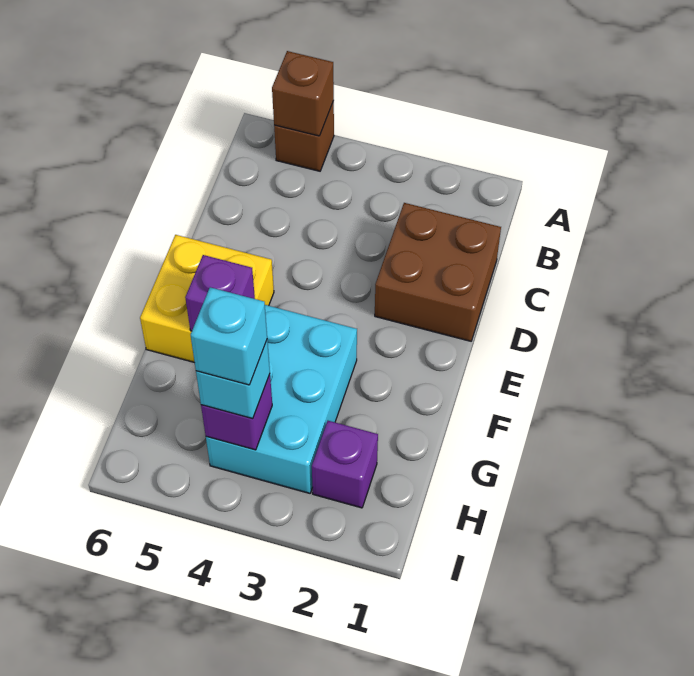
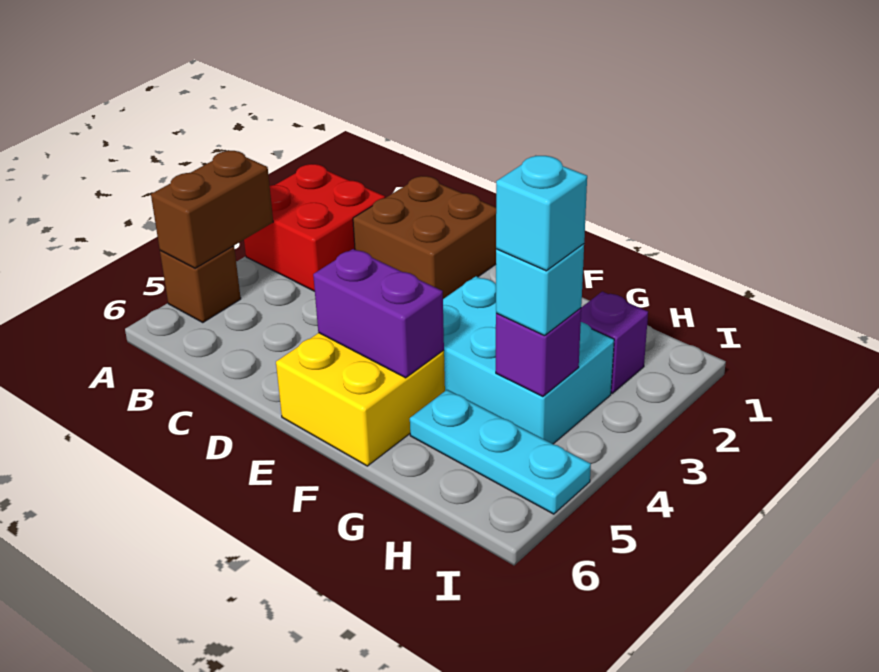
none -> red brick A2:B3 level 1
brown brick A5 level 2 -> brown brick A4:A5 level 2
purple brick F5 level 2 -> purple brick E5:F5 level 2
none -> cyan plate G5:I5 level 1

